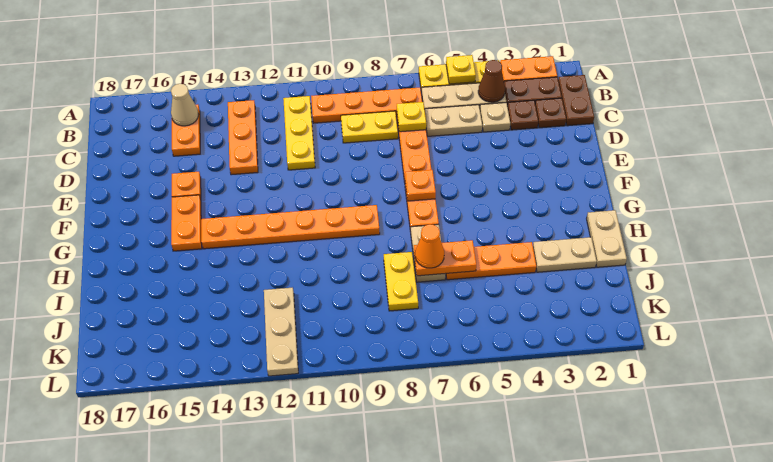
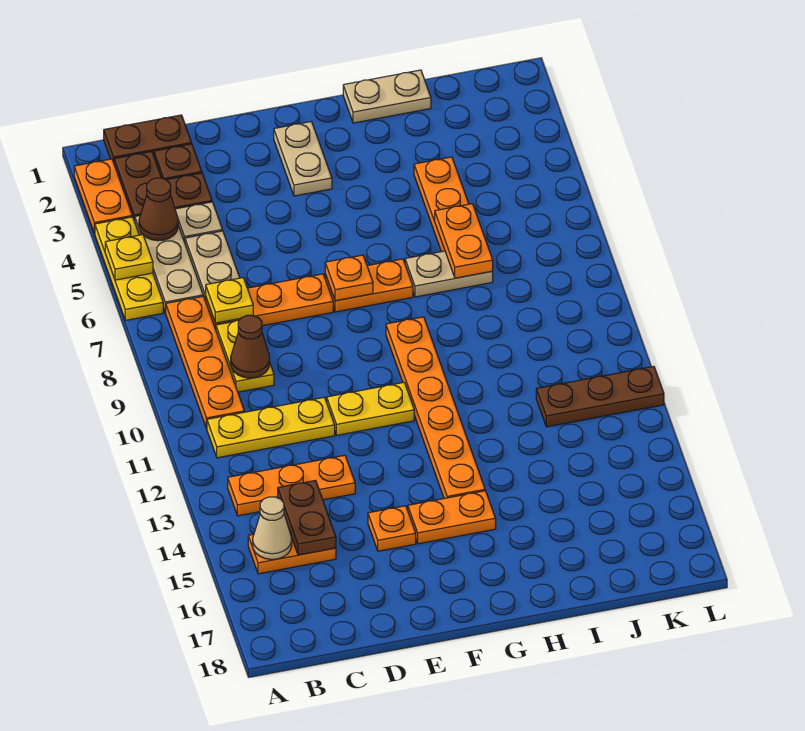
none -> brown cone C9 level 2
none -> brown plate C14:C15 level 2
tan plate I2:I3 level 1 -> tan plate F2:F3 level 1
orange cone I7 level 3 -> none
yellow plate I8:J8 level 1 -> yellow plate E11:F11 level 1
tan plate J12:L12 level 1 -> brown plate J12:L12 level 1

